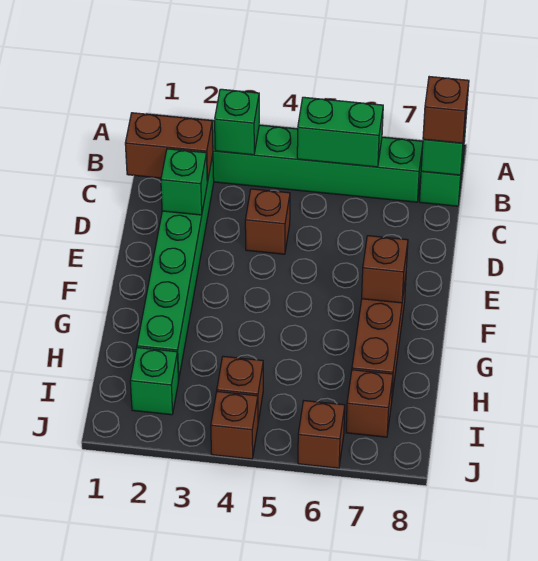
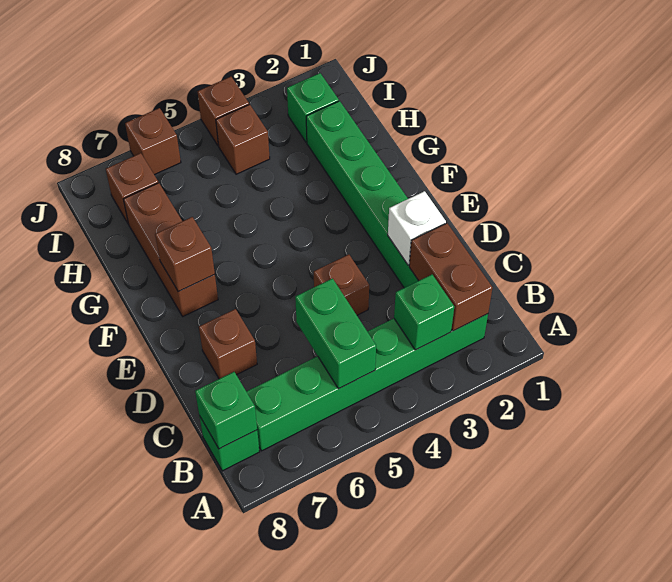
green brick B5:B6 level 2 -> green brick B5:C5 level 2
brown brick B8 level 3 -> brown brick D7 level 1
brown brick C1:C2 level 2 -> brown brick B2:C2 level 2
green brick D2 level 2 -> white brick D2 level 2

